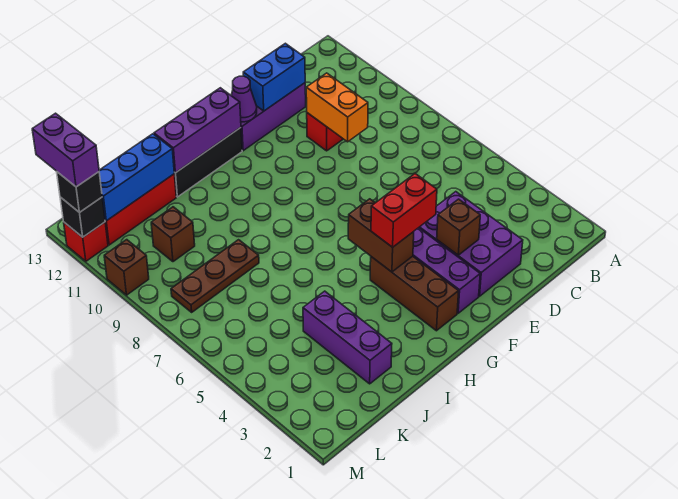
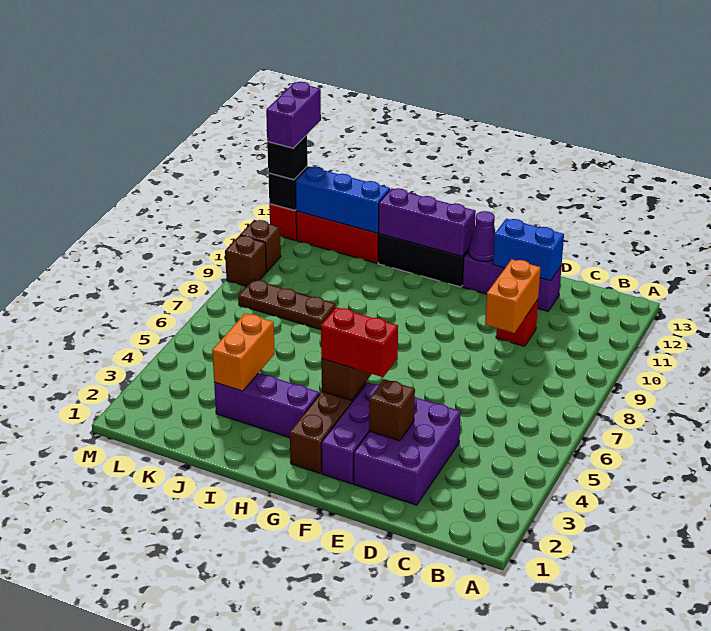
purple brick J2:J4 level 1 -> purple brick H3:J3 level 1
none -> orange brick J3:J4 level 2
brown brick K10 level 1 -> brown brick M9 level 1

